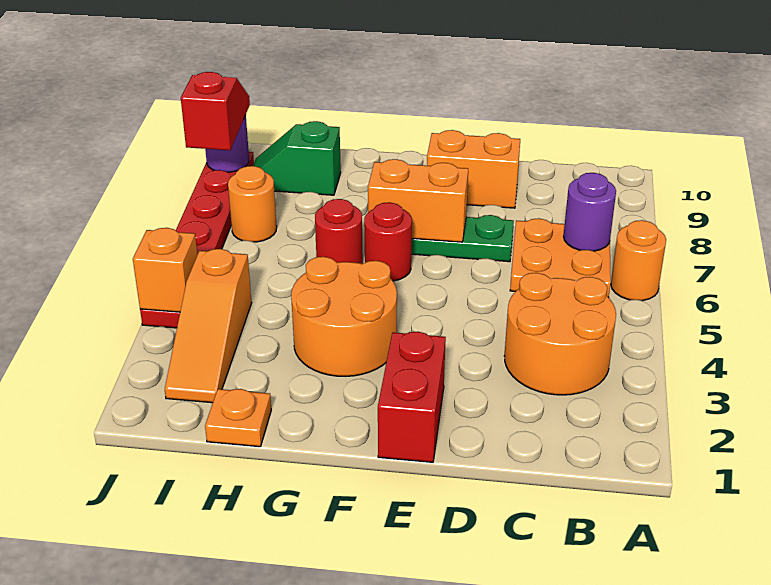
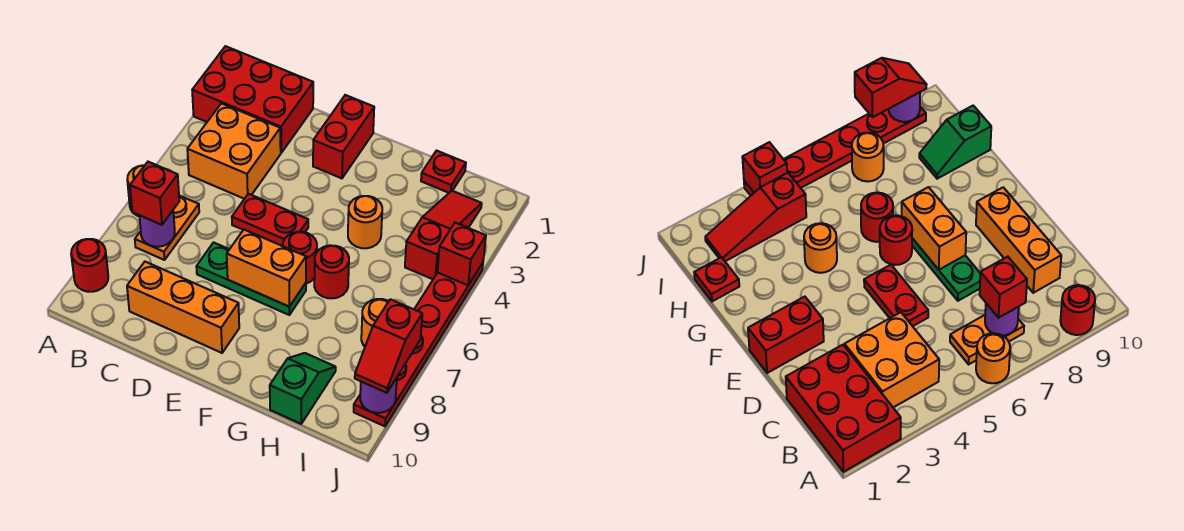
none -> red brick A1:C2 level 1
none -> red round brick A9 level 1
orange round brick B3:C4 level 1 -> orange brick B3:C4 level 1
orange plate B6:C7 level 1 -> orange plate B6:B7 level 1
none -> red brick B7 level 3
none -> red plate D5:E5 level 1
orange brick D9:E9 level 1 -> orange brick C9:E9 level 1
orange round brick F3:G4 level 1 -> orange round brick G4 level 1
orange plate H1 level 1 -> red plate H1 level 1
green slope H9:I9 level 1 top H -> green slope H9:H10 level 1 top 10
orange slope I2:I4 level 1 top 4 -> red slope I2:I4 level 1 top 4
orange brick J4 level 2 -> red brick J4 level 2

